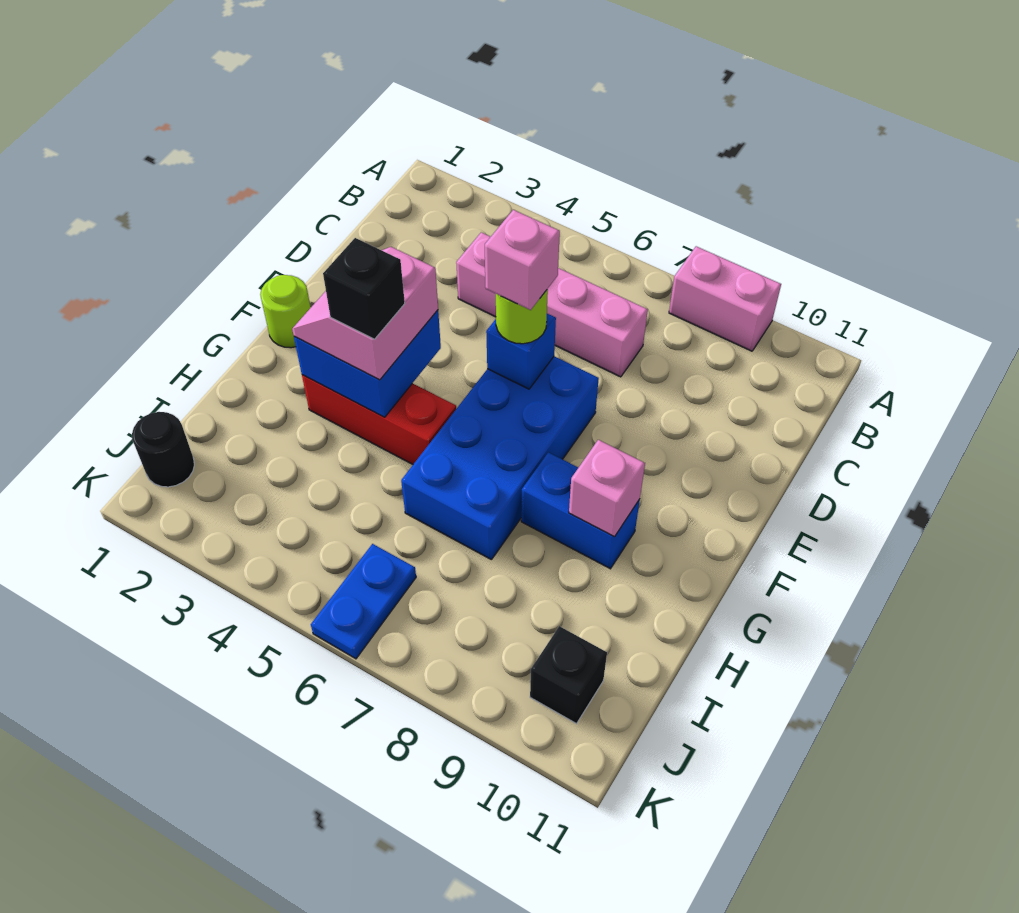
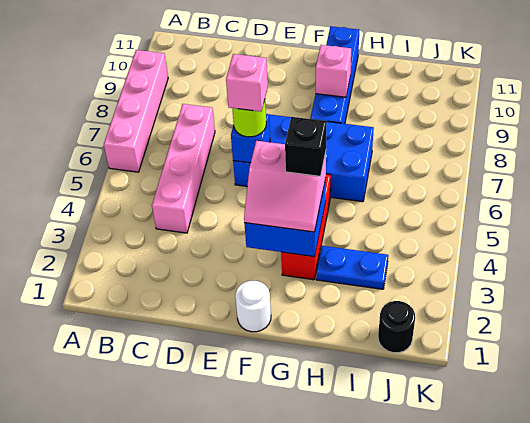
pink brick A8:A9 level 1 -> pink brick A6:A9 level 1
lime round brick F1 level 1 -> white round brick F1 level 1
blue brick G8:G9 level 1 -> blue brick G8:G11 level 1
blue plate J6:K6 level 1 -> blue plate H3:I3 level 1
black brick J10 level 1 -> none

